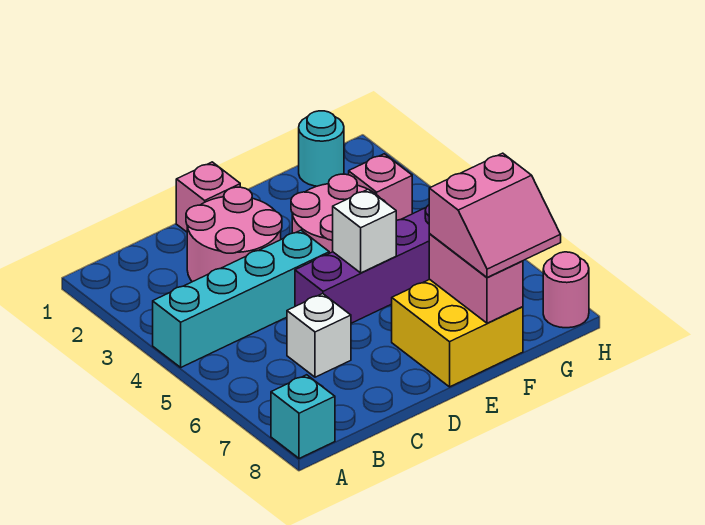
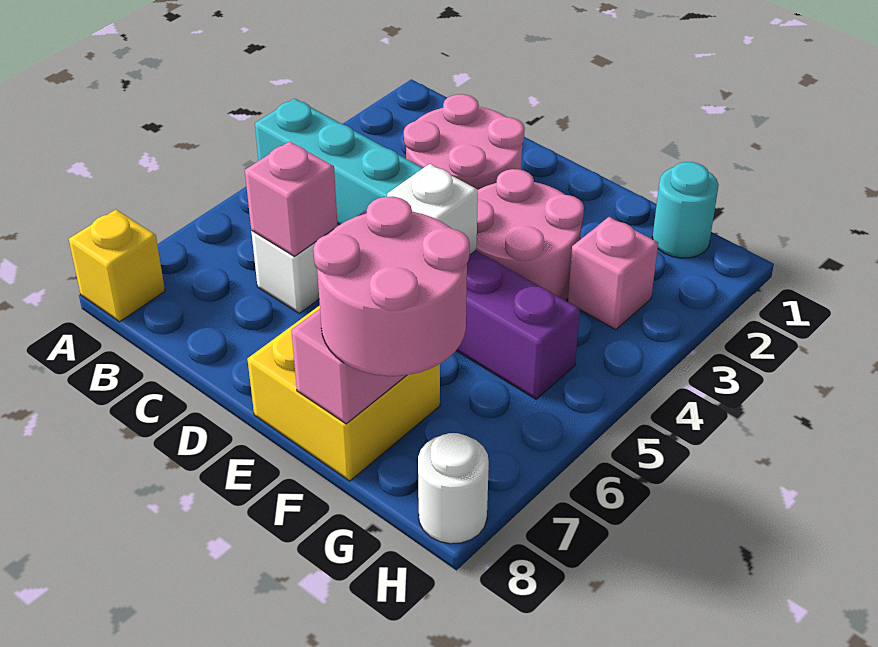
cyan brick A8 level 1 -> yellow brick A8 level 1
pink brick D1 level 1 -> pink brick C6 level 2
pink slope F7:G8 level 3 top 7 -> pink round brick F7:G8 level 3
pink round brick H8 level 1 -> white round brick H8 level 1

